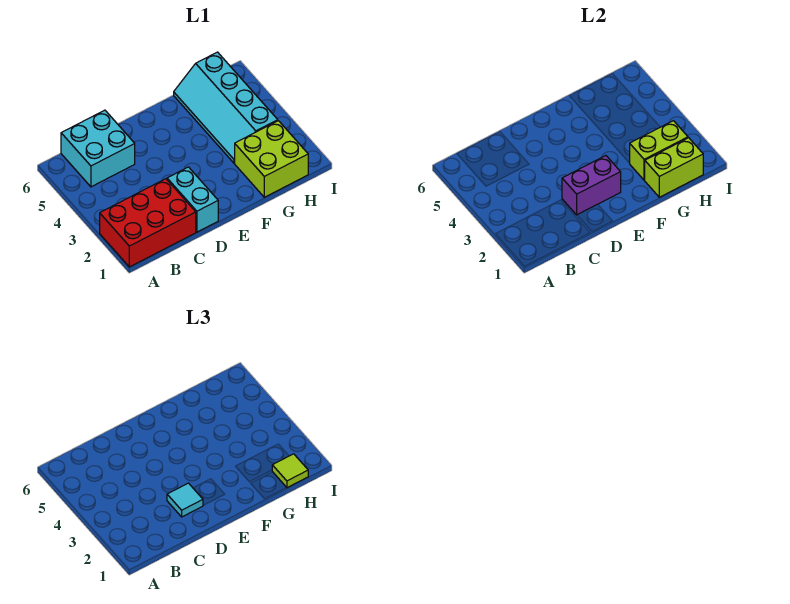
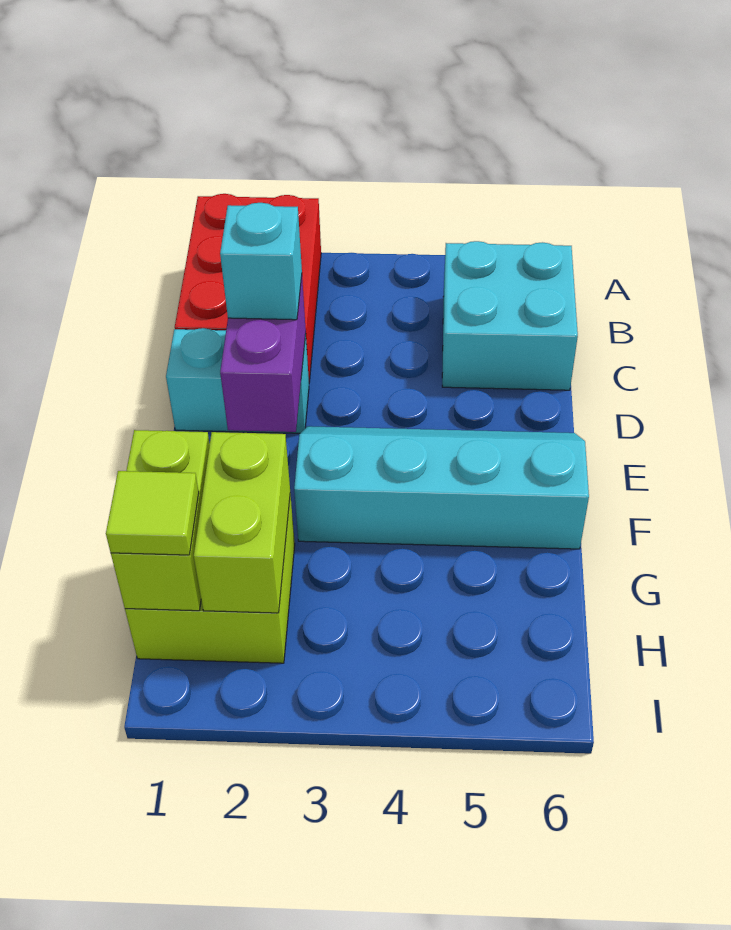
cyan tile D2 level 3 -> cyan brick D2 level 3
cyan slope G3:H6 level 1 top H -> cyan slope E3:F6 level 1 top F

